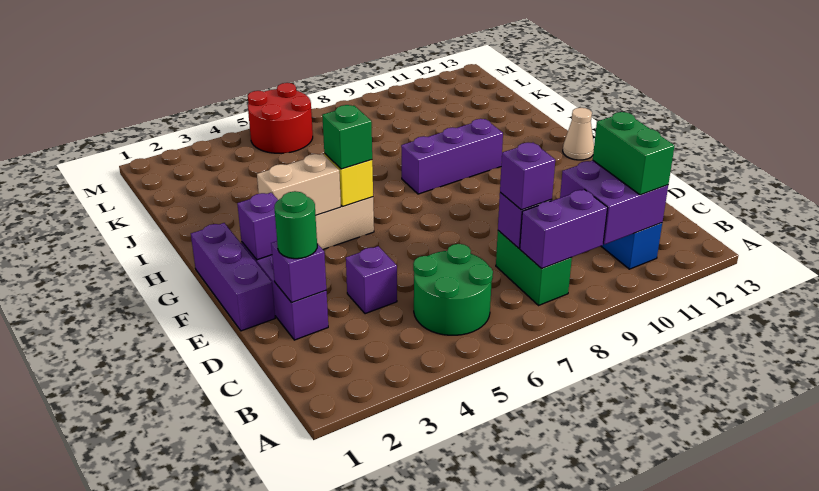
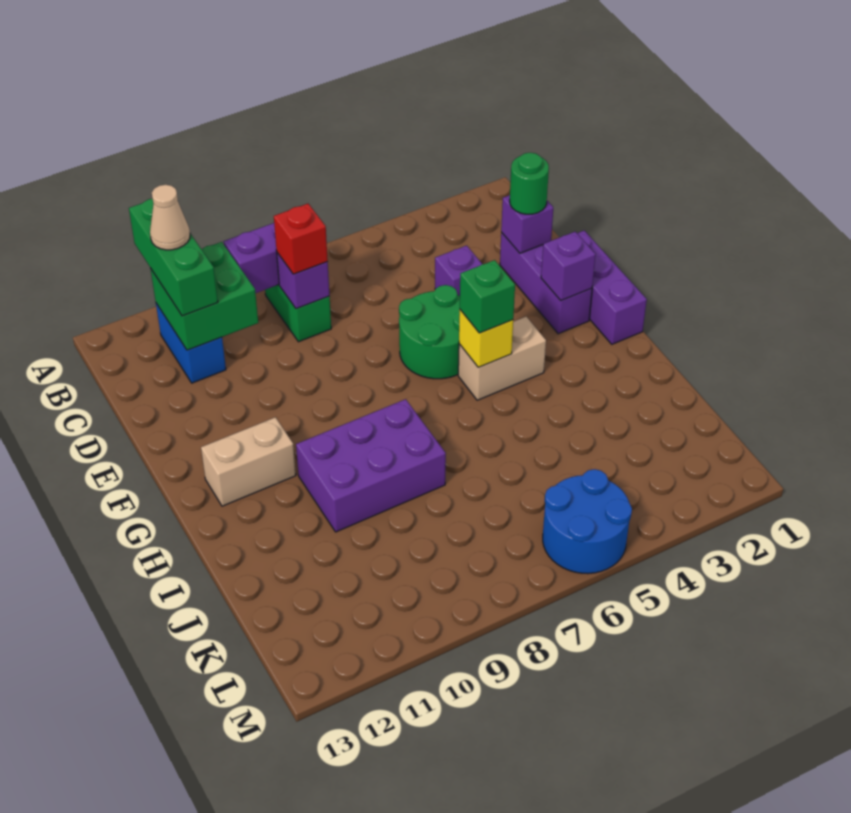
green round brick B5:C6 level 1 -> green round brick E5:F6 level 1
purple brick B10:C11 level 2 -> green brick B10:C11 level 2
green brick B11:C11 level 3 -> green brick A11:C11 level 3
purple brick C8 level 3 -> red brick C8 level 3
tan brick G3:G4 level 2 -> tan brick G11:G12 level 1
tan cone G13 level 1 -> tan cone B11 level 4
purple brick H8:H10 level 1 -> purple brick H8:I10 level 1
red round brick L5:M6 level 1 -> blue round brick L5:M6 level 1

